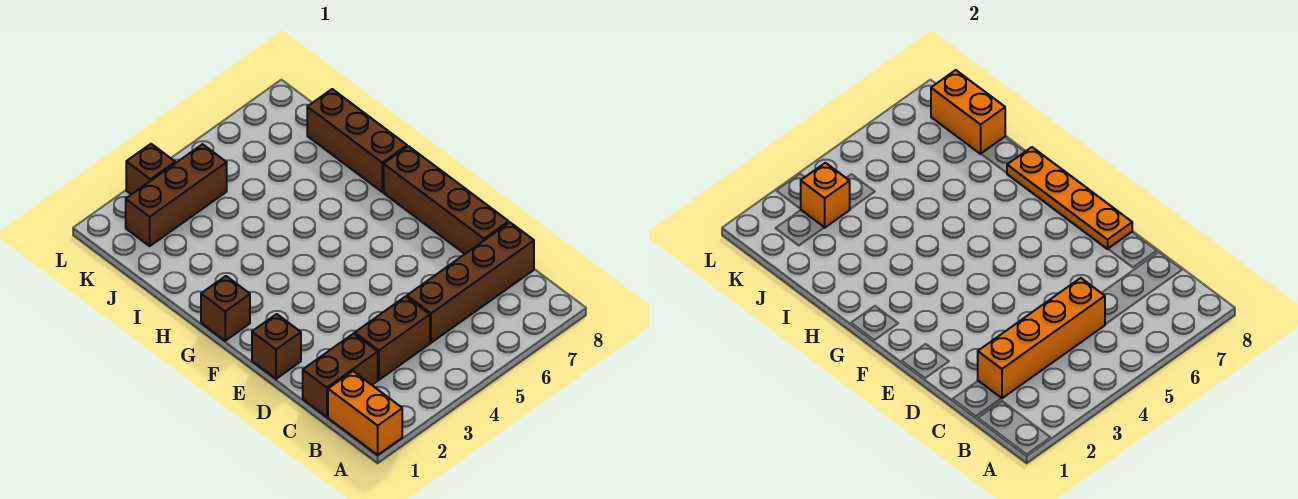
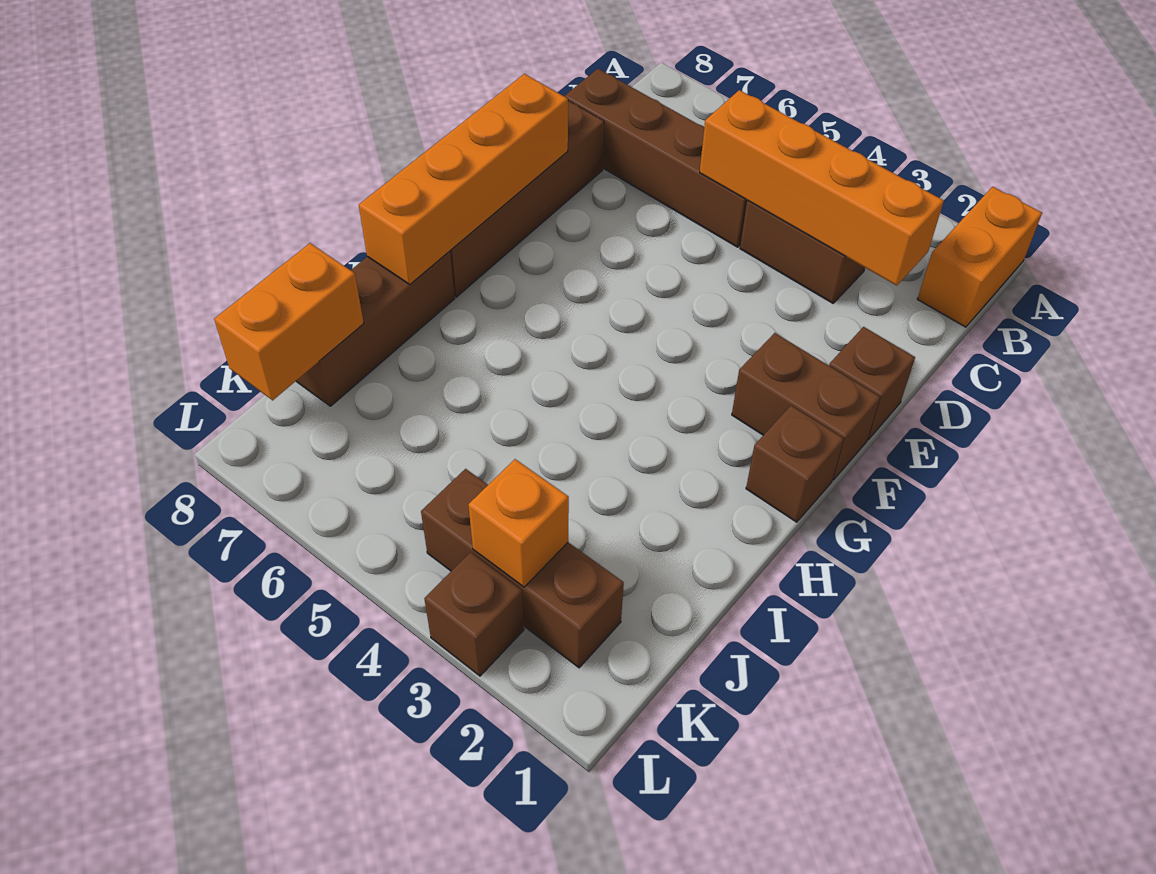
brown brick C1:C2 level 1 -> brown brick F1:F2 level 1
orange plate E8:H8 level 2 -> orange brick E8:H8 level 2

